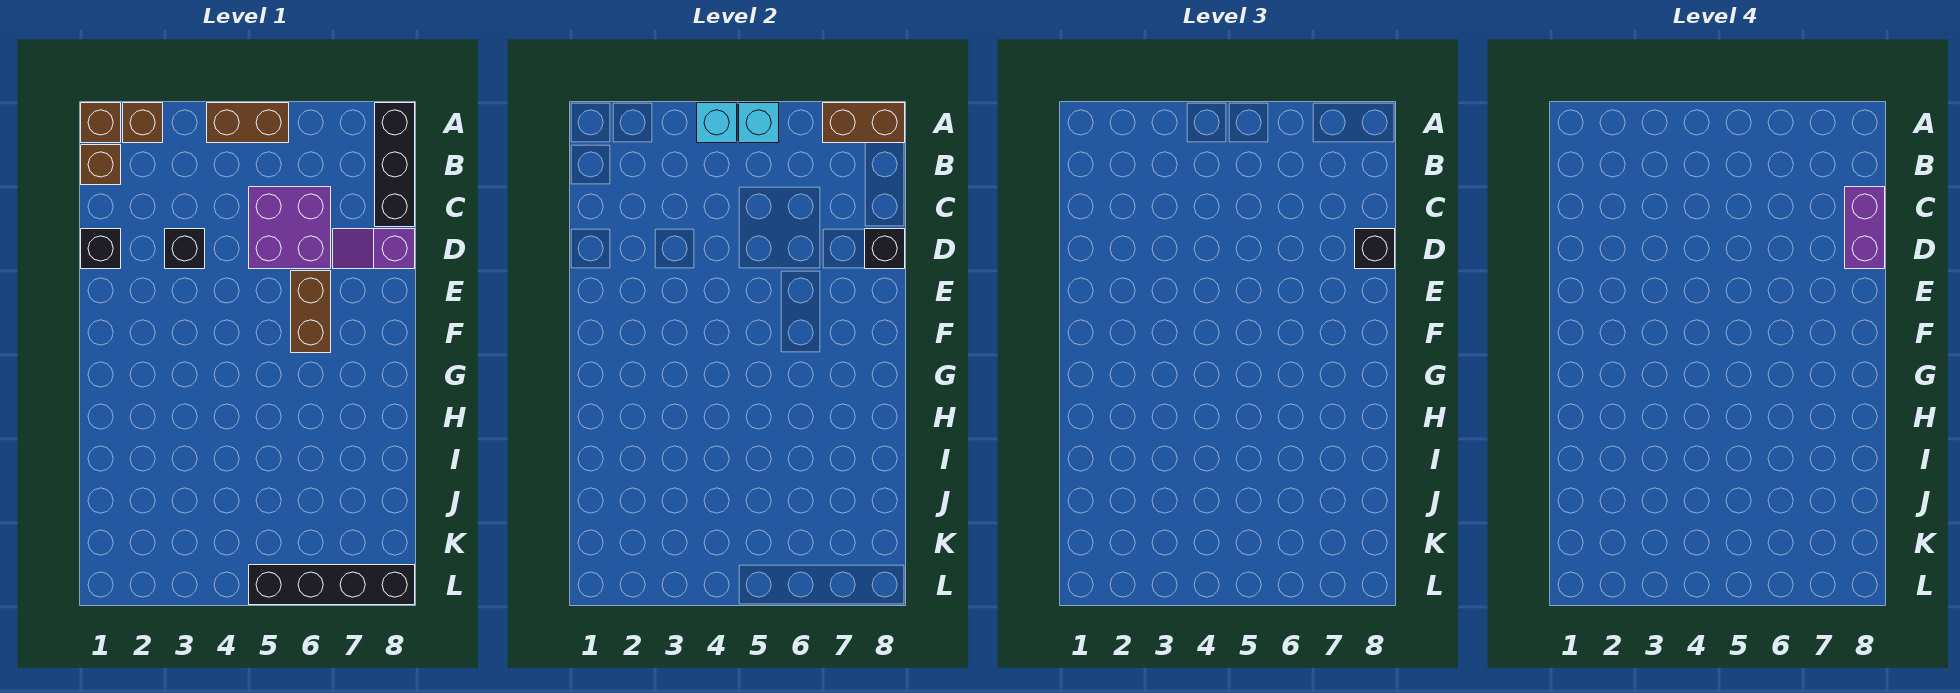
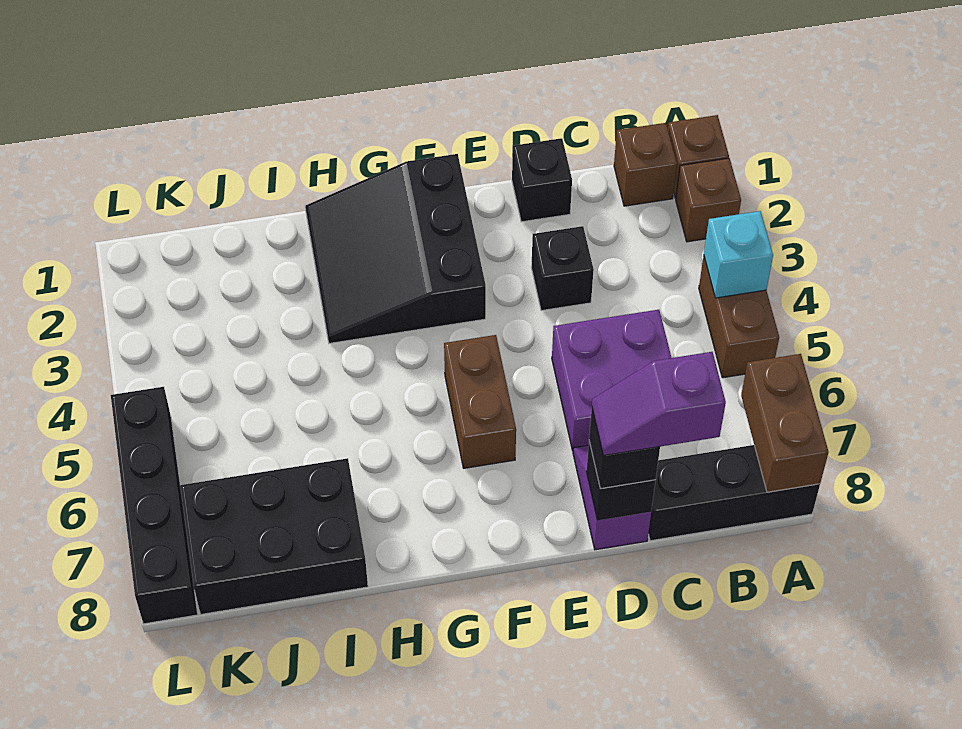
cyan brick A5 level 2 -> none
purple brick C8:D8 level 4 -> purple slope C8:D8 level 4 top C
brown brick E6:F6 level 1 -> brown brick F5:F6 level 1
none -> black slope F1:H3 level 1 top F
none -> black brick I7:K8 level 1

